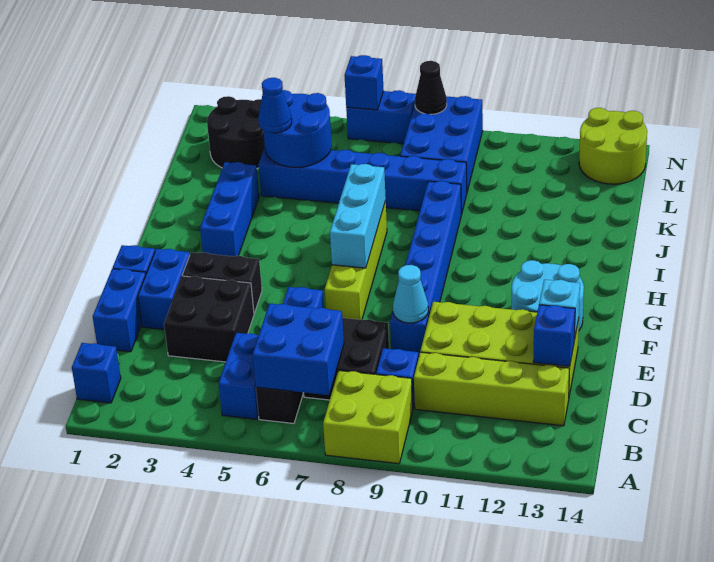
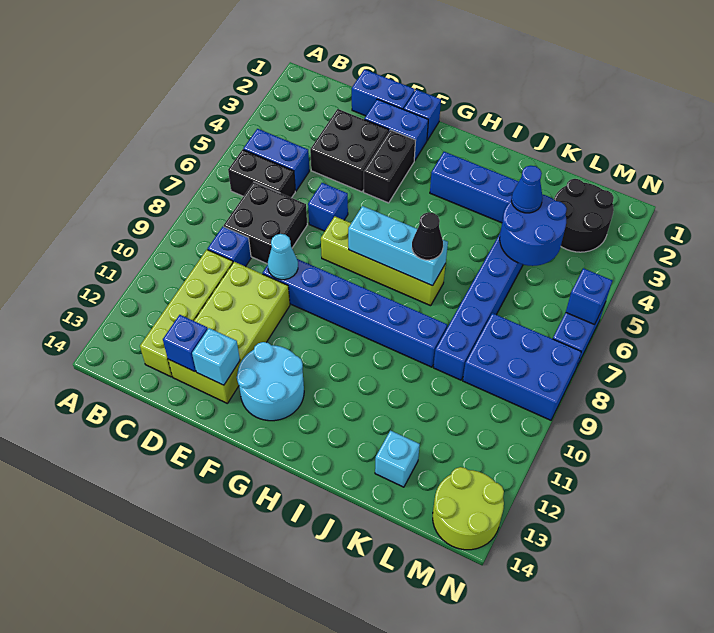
lime brick A8:B9 level 1 -> none
blue brick B1 level 1 -> none
blue brick B6:C7 level 2 -> none
none -> cyan brick K13 level 1
black cone N8 level 2 -> black cone I7 level 3

